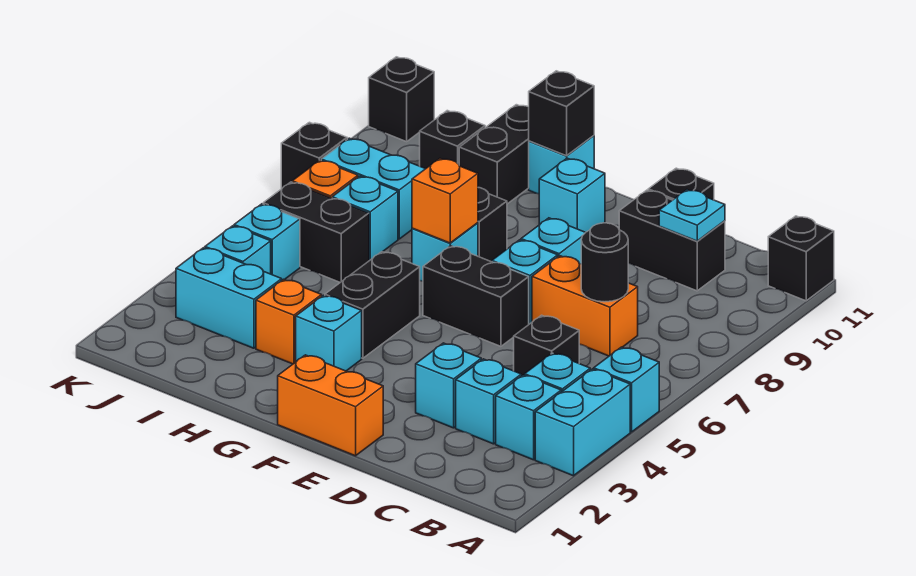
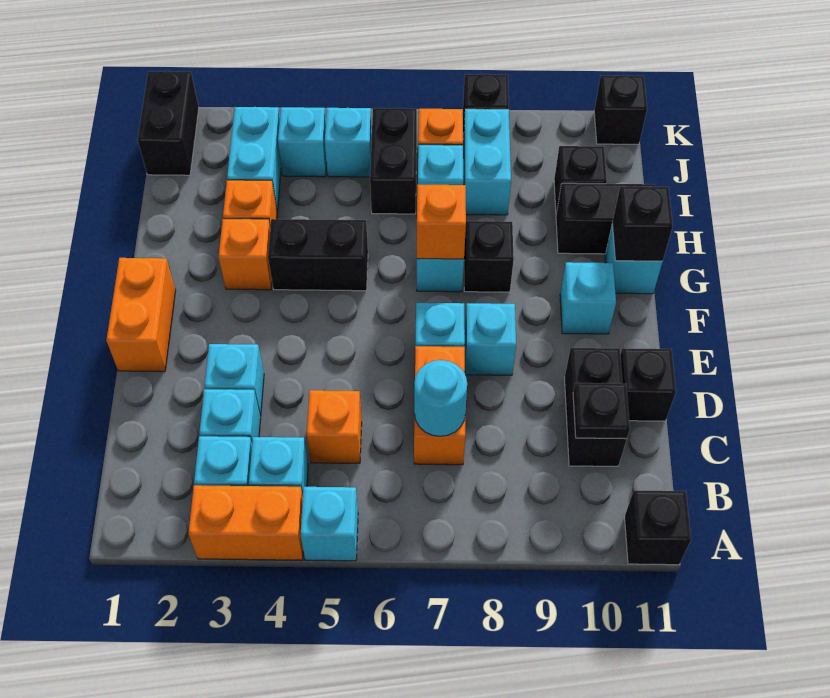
cyan brick A3:A4 level 1 -> orange brick A3:A4 level 1
black brick C5 level 1 -> orange brick C5 level 1
black round brick C7 level 2 -> cyan round brick C7 level 2
cyan plate C10 level 2 -> black plate C10 level 2
black brick E6:F6 level 1 -> black brick J1:K1 level 1
cyan brick G3 level 1 -> orange brick G3 level 1

